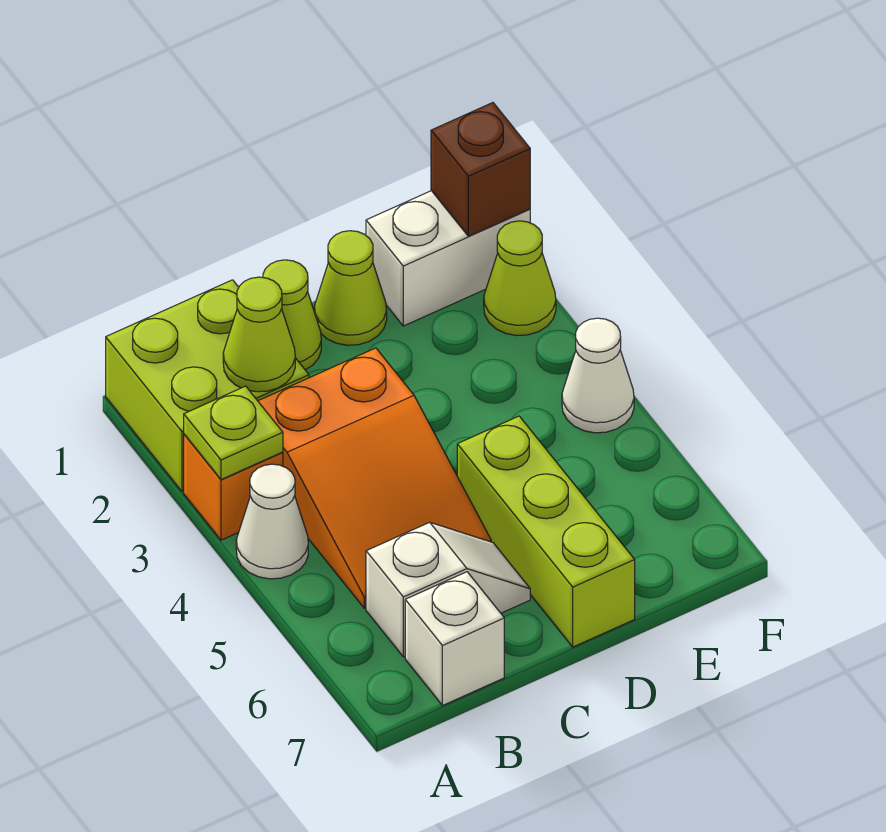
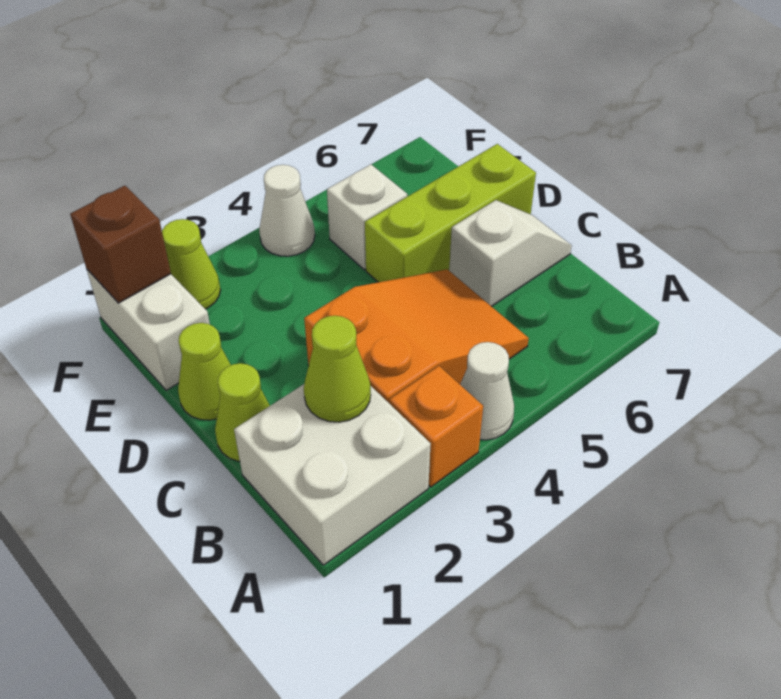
lime brick A1:B2 level 1 -> white brick A1:B2 level 1
lime plate A3 level 2 -> none
white slope B6:C6 level 1 top B -> white slope C6:C7 level 1 top 6
white brick B7 level 1 -> white brick E5 level 1

